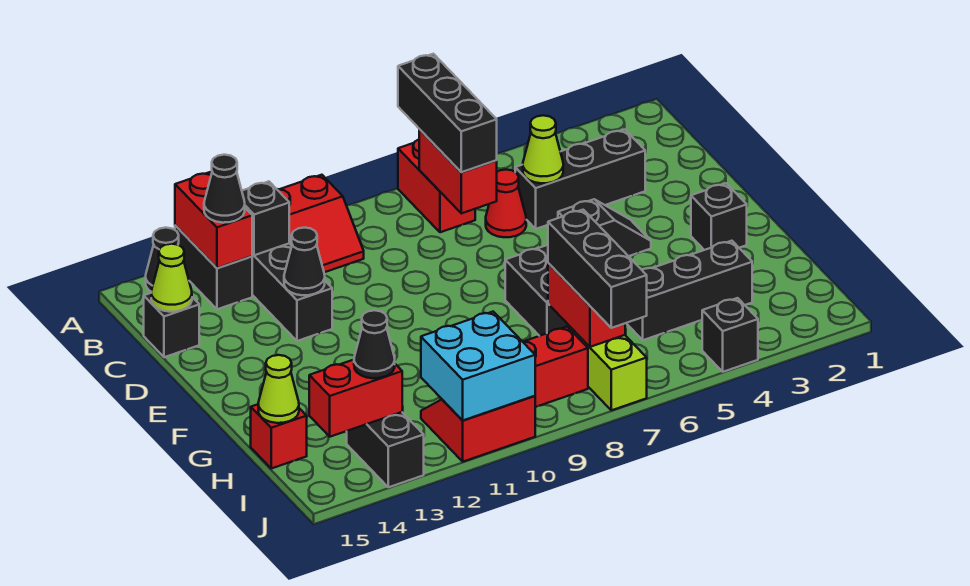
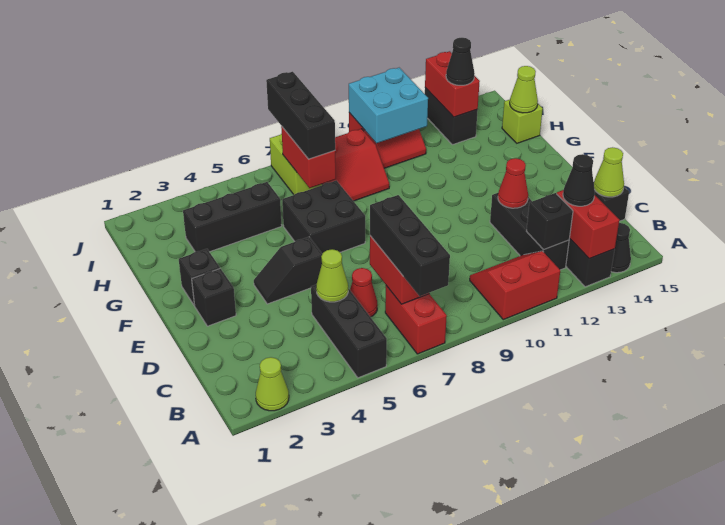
none -> lime cone A2 level 1
black brick C3:C5 level 1 -> black brick A5:C5 level 1
black cone D12 level 2 -> red cone D12 level 2
red brick H15 level 1 -> lime brick H15 level 1
red brick I13:I14 level 2 -> red brick I13:J13 level 2
black brick J4 level 1 -> black brick E2 level 1

